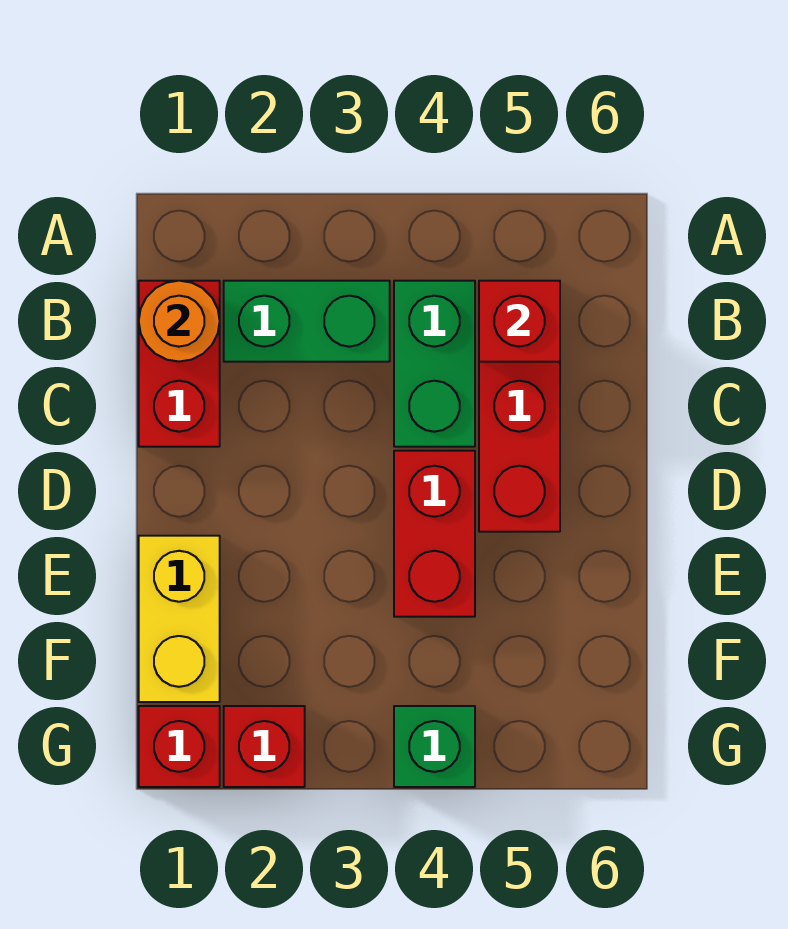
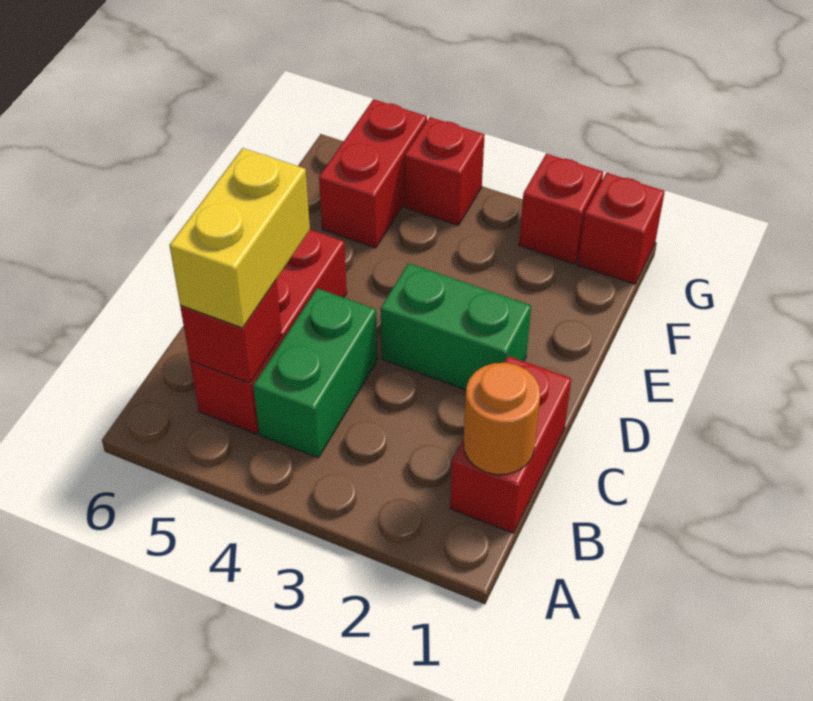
green brick B2:B3 level 1 -> green brick D2:D3 level 1
red brick D4:E4 level 1 -> red brick F5:G5 level 1
yellow brick E1:F1 level 1 -> yellow brick B5:C5 level 3
green brick G4 level 1 -> red brick G4 level 1

